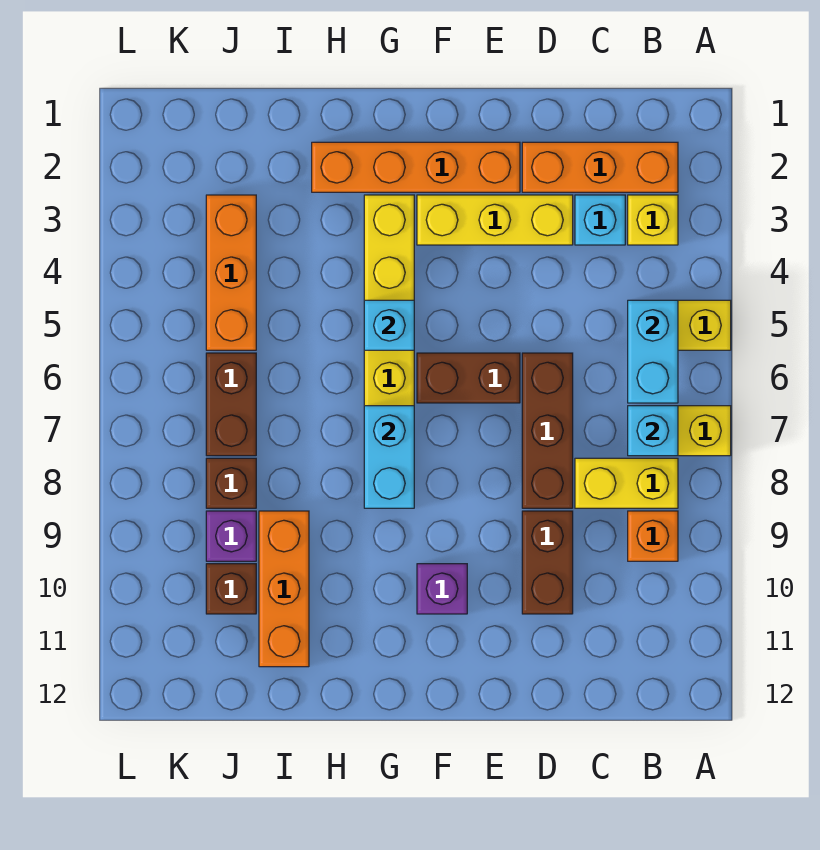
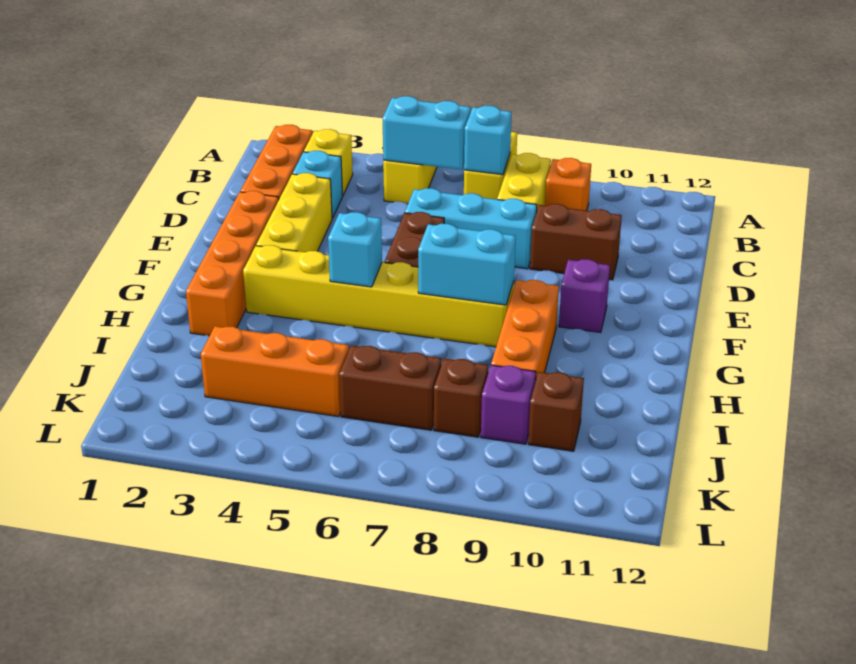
brown brick D6:D8 level 1 -> cyan brick D6:D8 level 1
orange brick I9:I11 level 1 -> orange brick G9:I9 level 1

